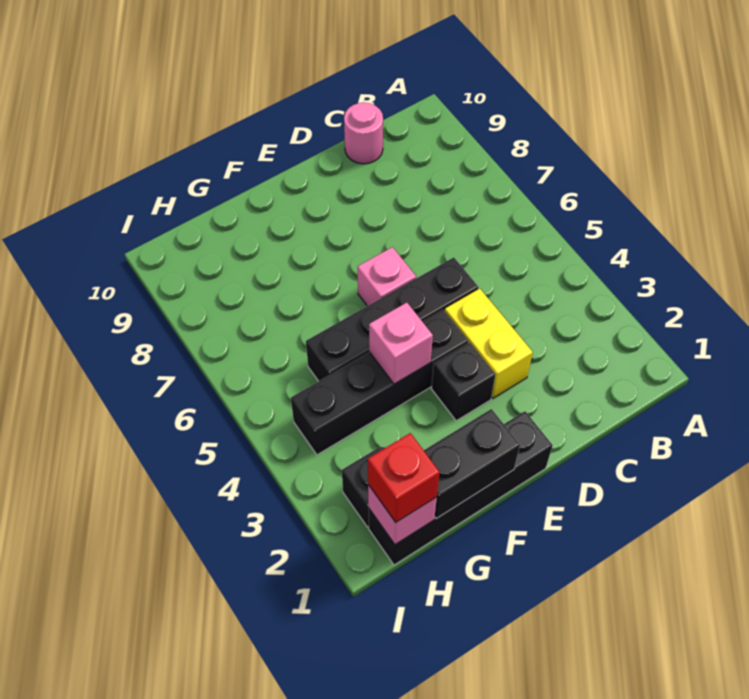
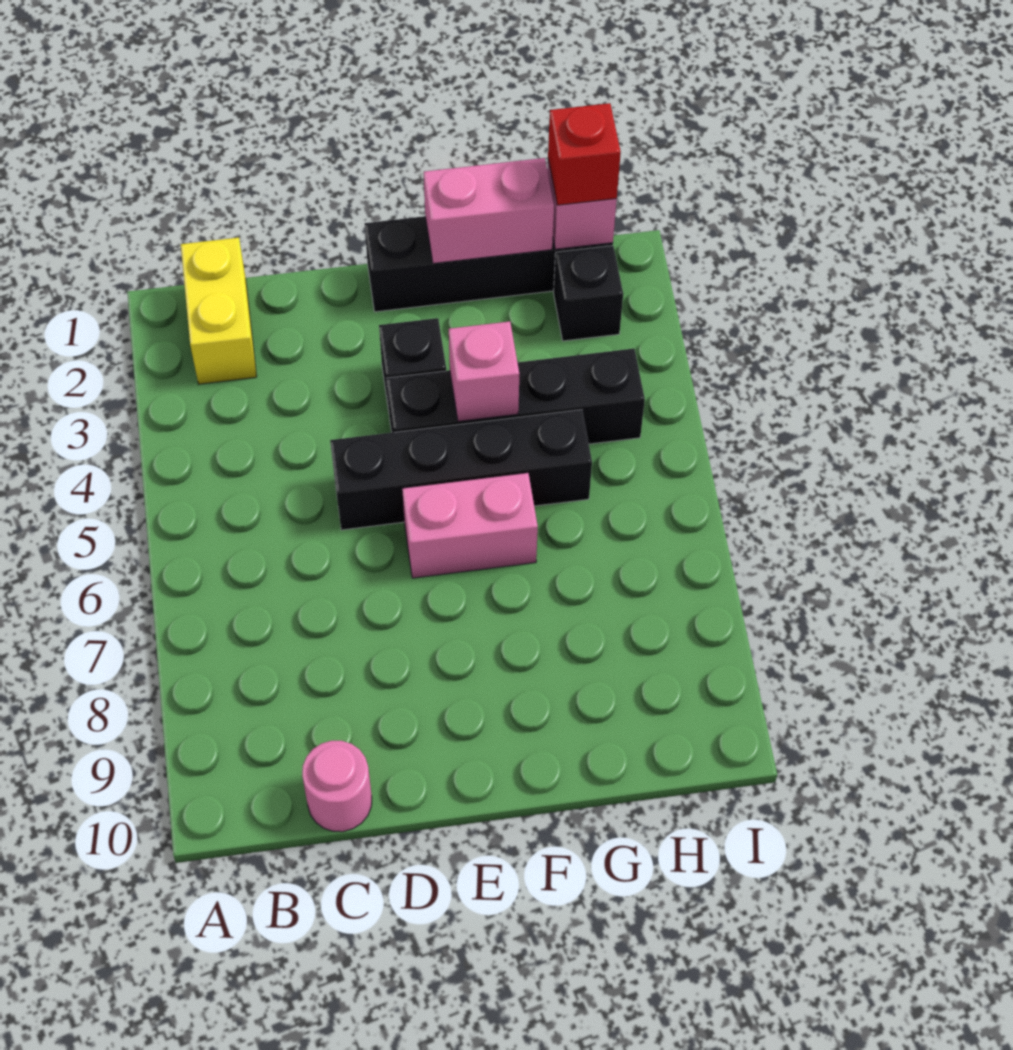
yellow brick D3:D4 level 1 -> yellow brick B1:B2 level 1
pink brick E6 level 1 -> pink brick E6:F6 level 1
black brick F1:G1 level 2 -> pink brick F1:G1 level 2

